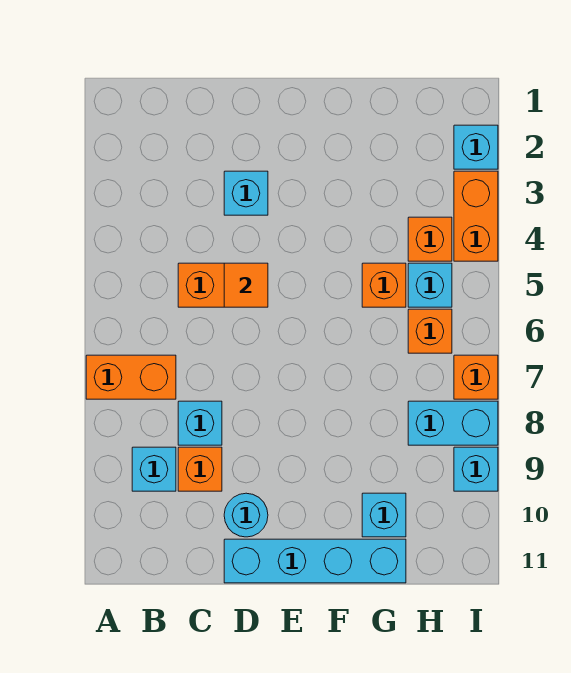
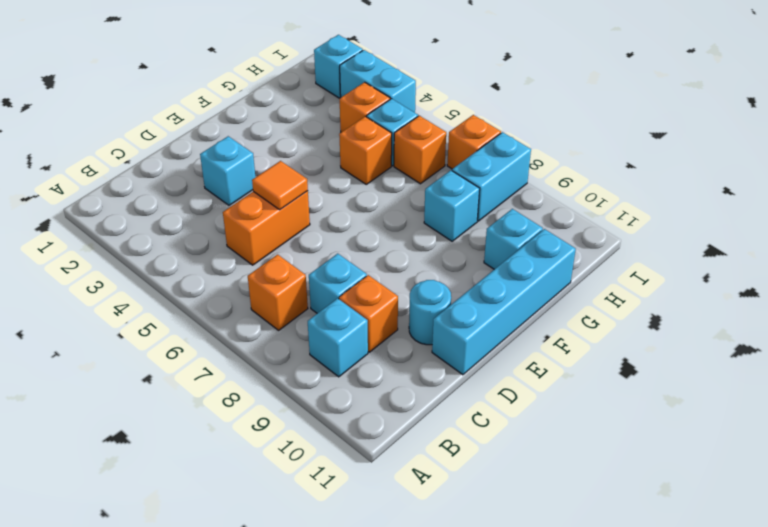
orange brick A7:B7 level 1 -> orange brick B7 level 1
orange brick I3:I4 level 1 -> cyan brick I3:I4 level 1
cyan brick I9 level 1 -> cyan brick G8 level 1

